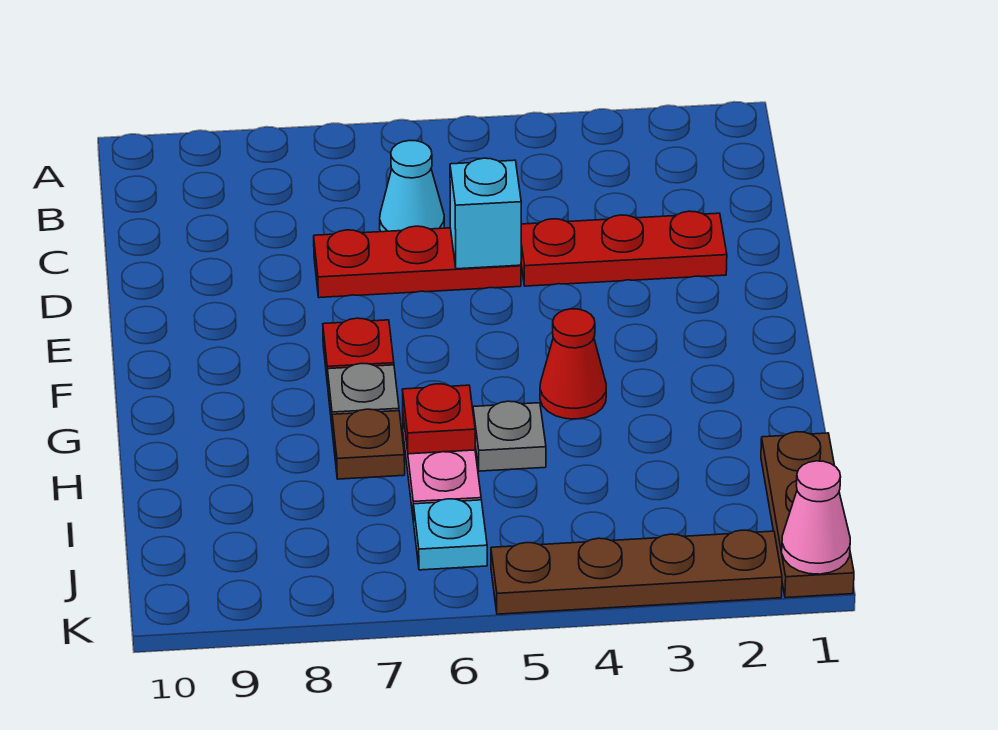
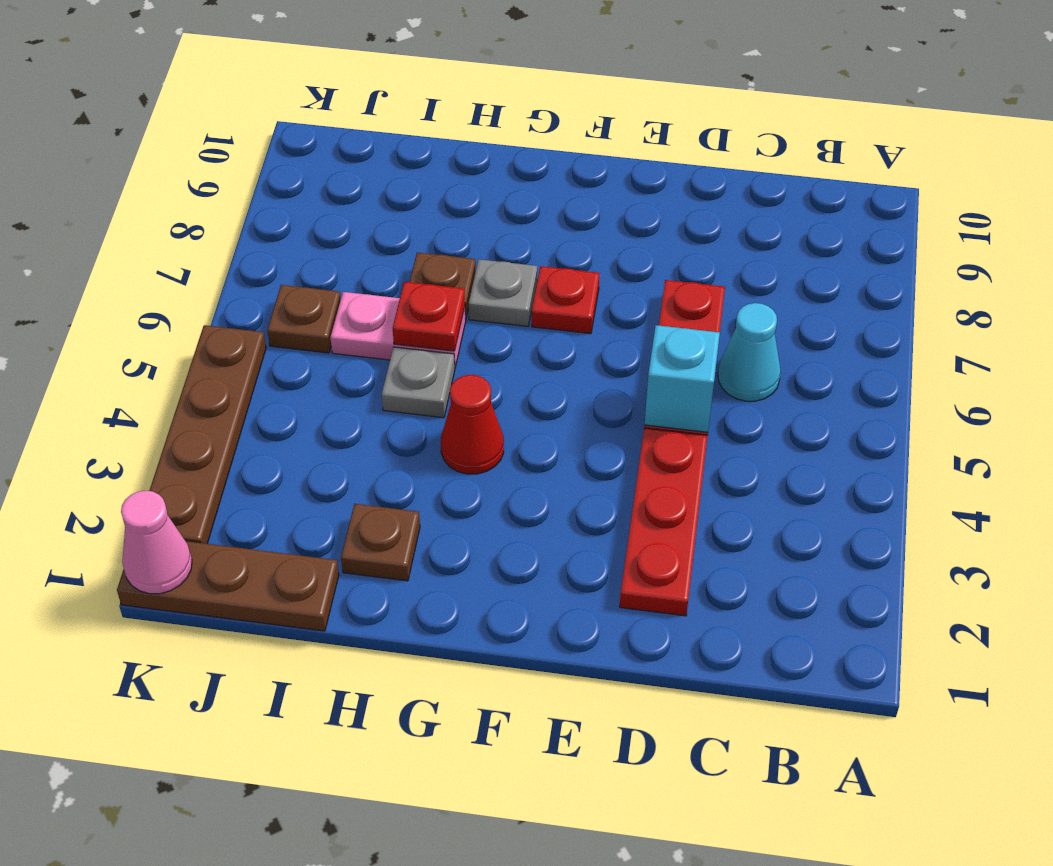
none -> brown plate H2 level 1
cyan plate J6 level 1 -> brown plate J6 level 1

